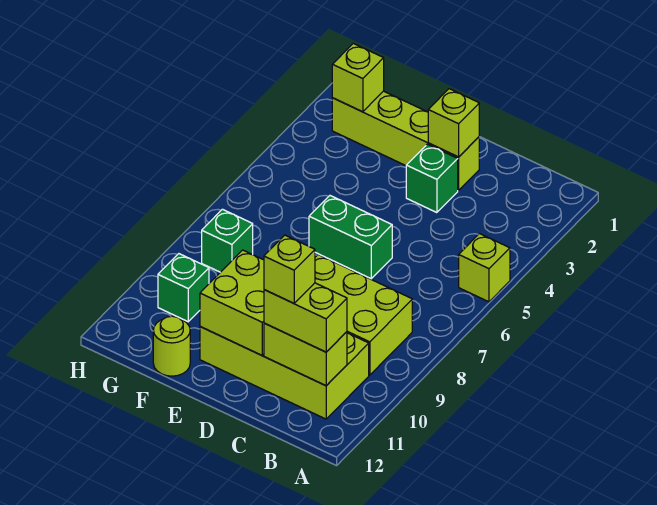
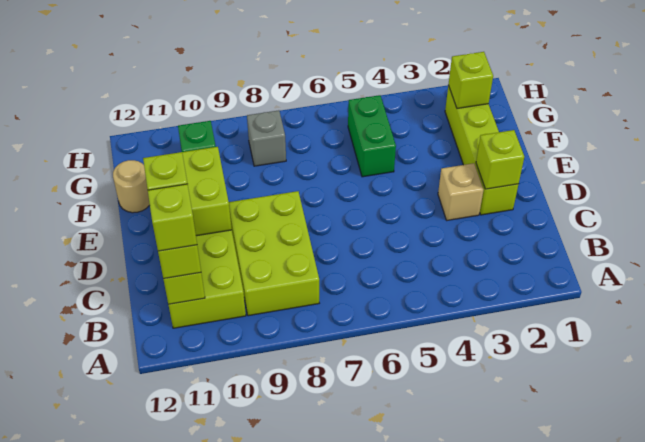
lime brick A5 level 1 -> lime brick B11 level 4
green brick D3 level 1 -> tan brick D3 level 1
green brick D6:E6 level 1 -> green brick F5:G5 level 1
lime round brick F12 level 1 -> tan round brick F12 level 1
green brick G8 level 1 -> grey brick G8 level 1

